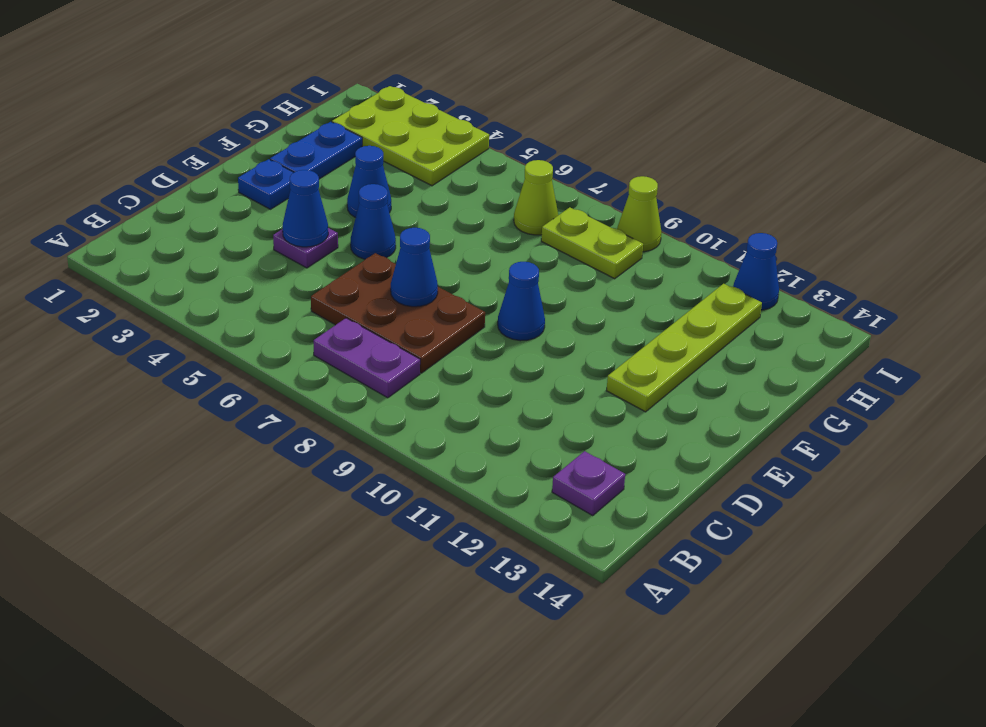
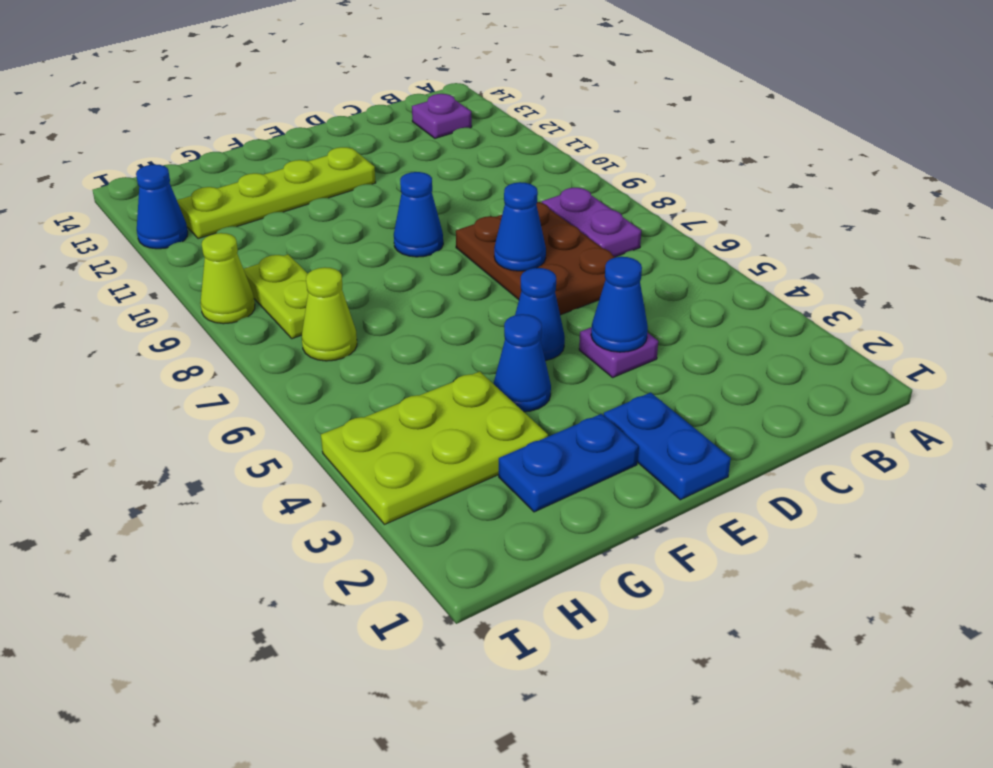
blue plate E2 level 1 -> blue plate E1:E2 level 1
lime plate H2:I4 level 1 -> lime plate G3:I4 level 1

